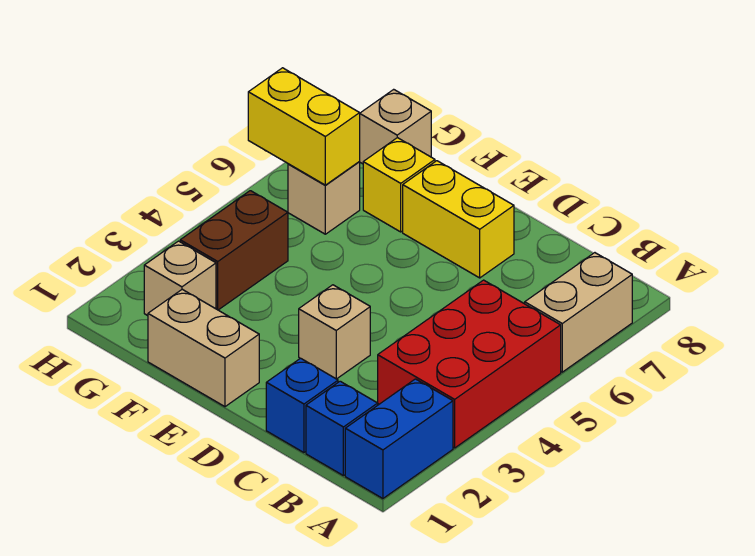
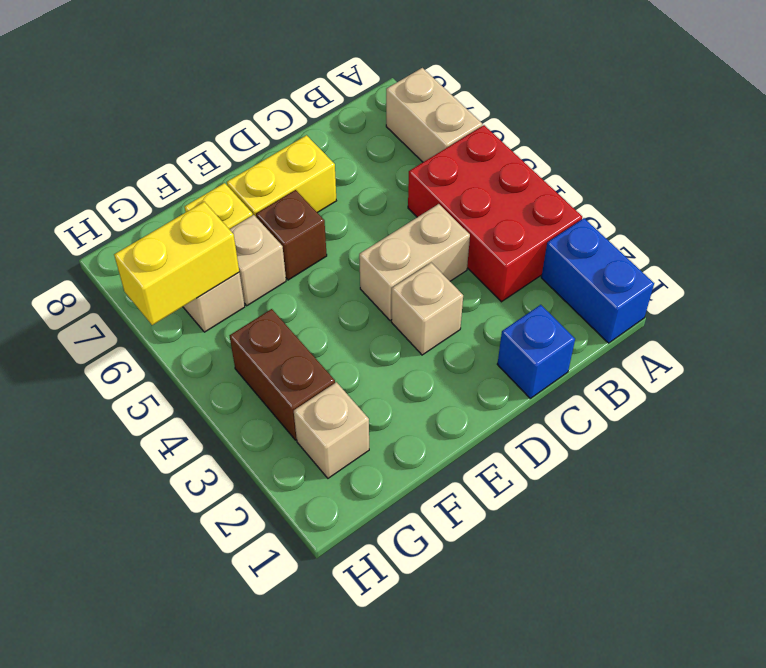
blue brick B1 level 1 -> none
tan brick E1:F1 level 1 -> tan brick C4:D4 level 1
none -> brown brick E6 level 1
tan brick G8 level 1 -> tan brick F6 level 1

